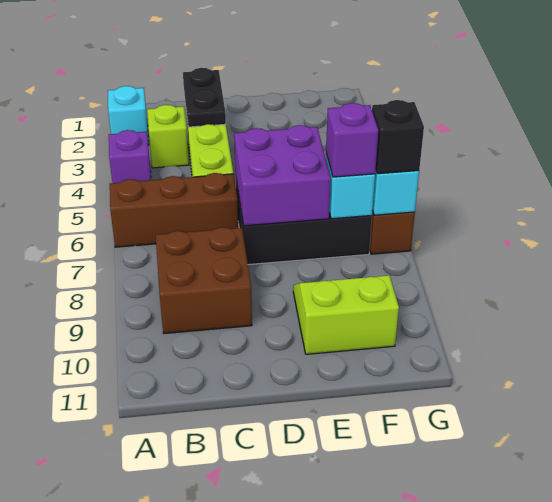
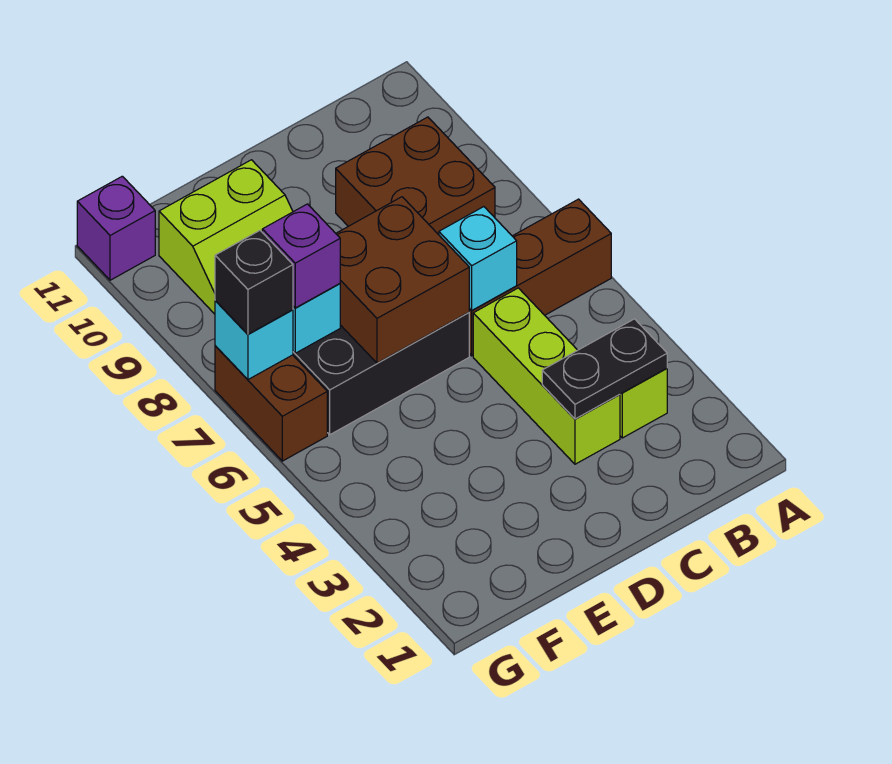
cyan brick A2 level 1 -> cyan brick C6 level 2
purple brick A4 level 1 -> purple brick G11 level 1
black plate C2:C3 level 2 -> black plate B3:C3 level 2
purple brick D6:E7 level 2 -> brown brick D6:E7 level 2

